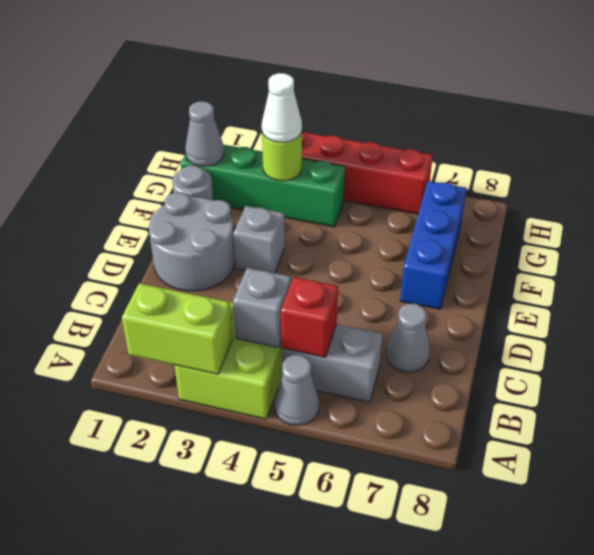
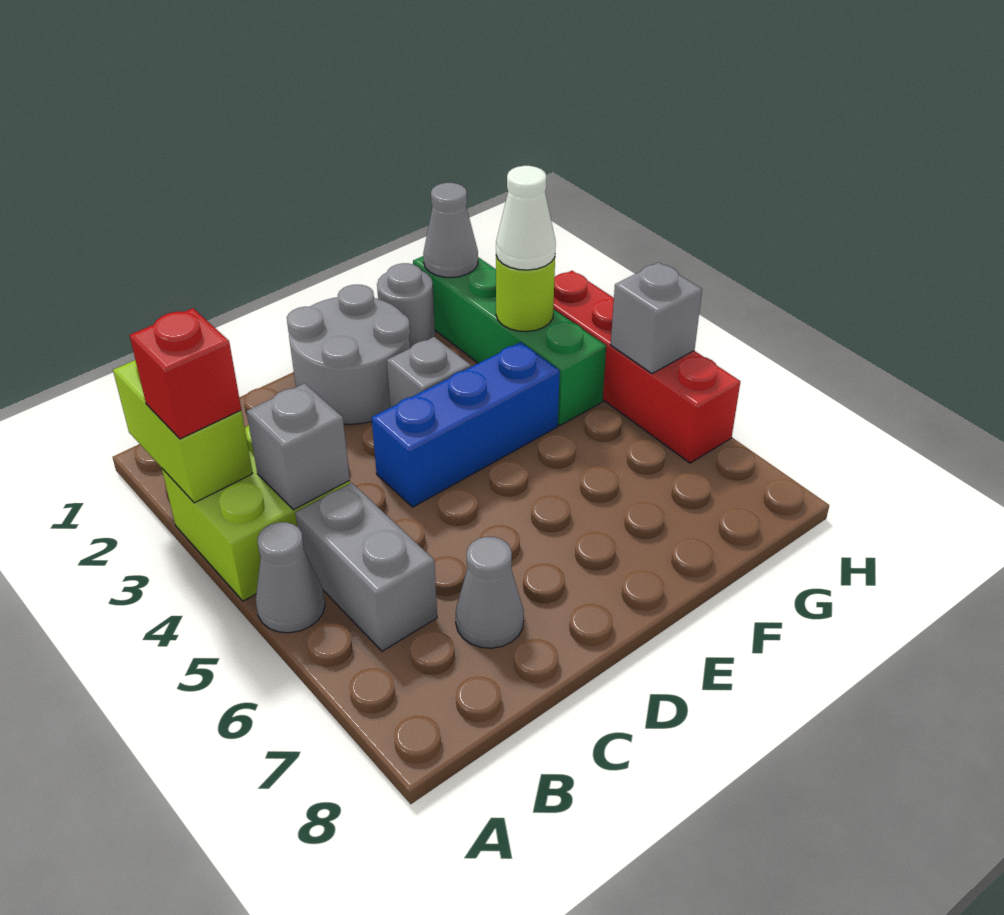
red brick B5 level 2 -> red brick A3 level 3
blue brick E7:G7 level 1 -> blue brick D4:F4 level 1
none -> grey brick H5 level 2

